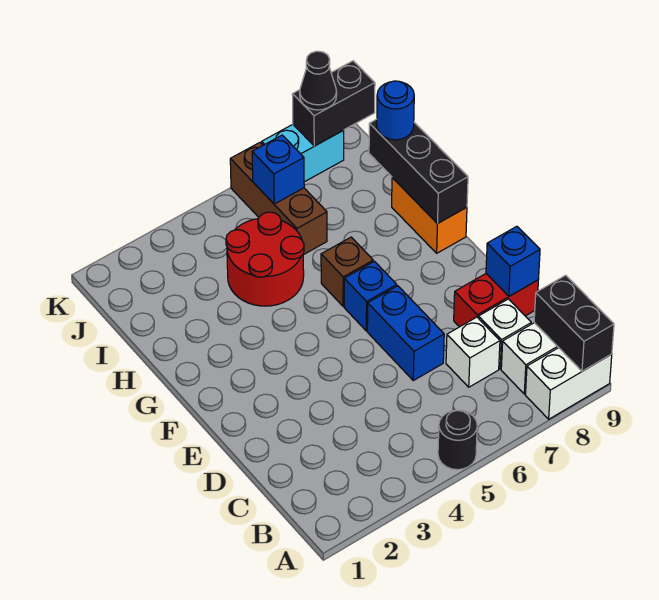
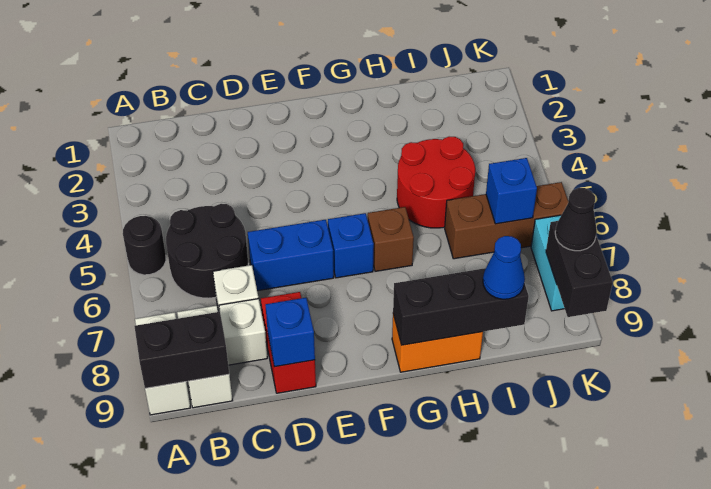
none -> black round brick B5:C6 level 1
blue round brick I9 level 3 -> blue cone I9 level 3

